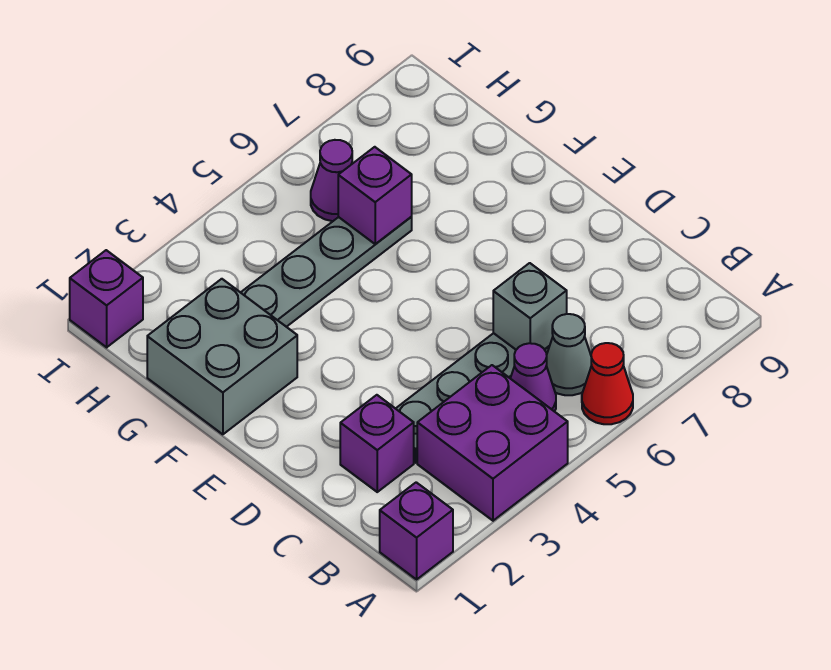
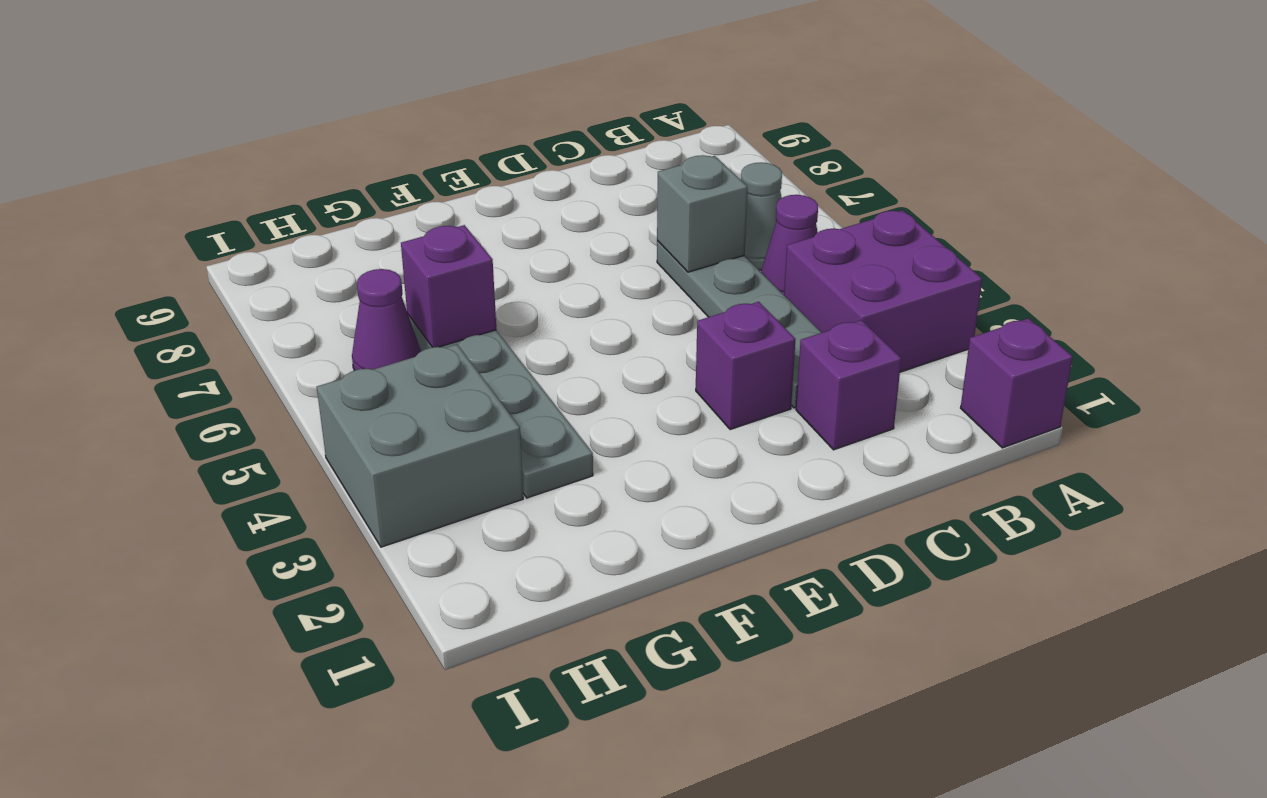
red cone A6 level 1 -> none
grey brick F1:G2 level 1 -> grey brick H3:I4 level 1
purple brick I1 level 1 -> purple brick D3 level 1

